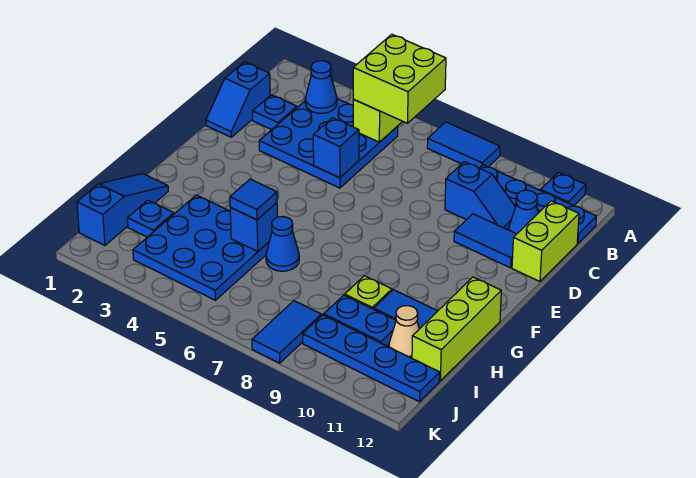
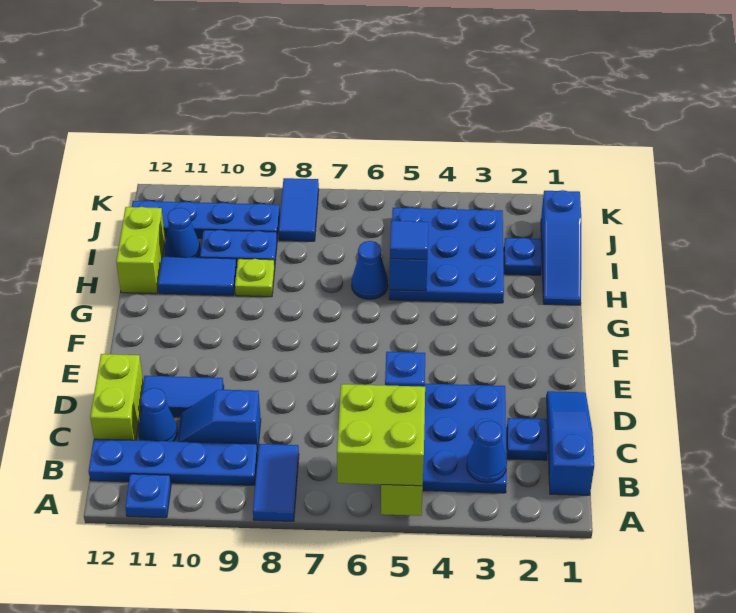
blue tile A7:A8 level 1 -> blue tile A8:B8 level 1
blue slope C1:D1 level 1 top C -> blue slope B1:D1 level 1 top B
lime brick G12:I12 level 1 -> lime brick H12:I12 level 1
tan cone I11 level 1 -> blue cone I11 level 1

